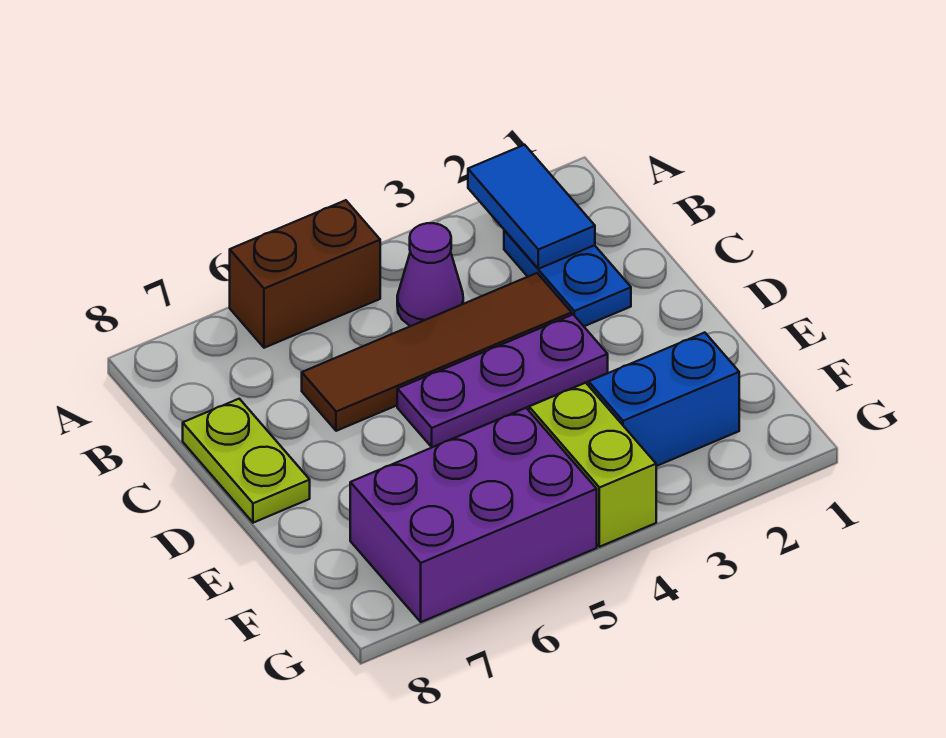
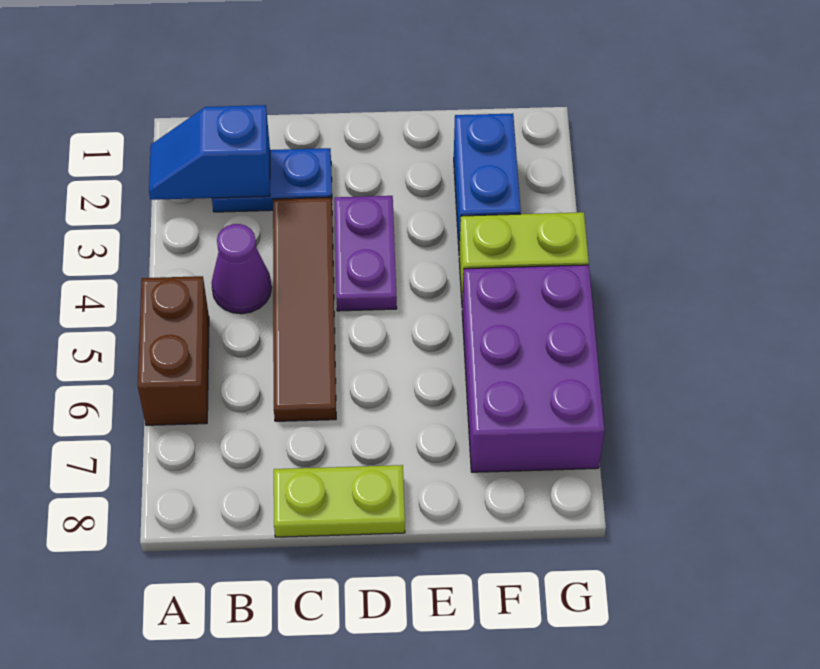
blue tile A2:B2 level 2 -> blue slope A2:B2 level 2 top B
purple plate D3:D5 level 1 -> purple plate D3:D4 level 1

